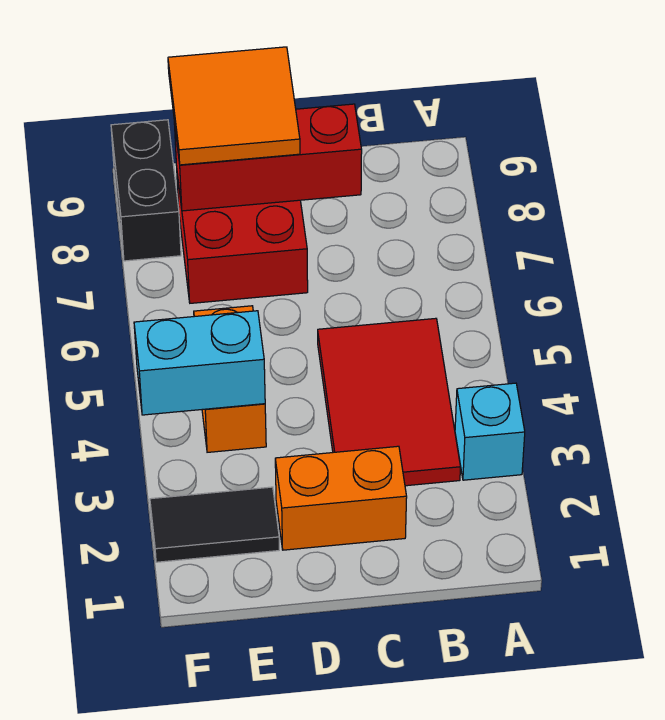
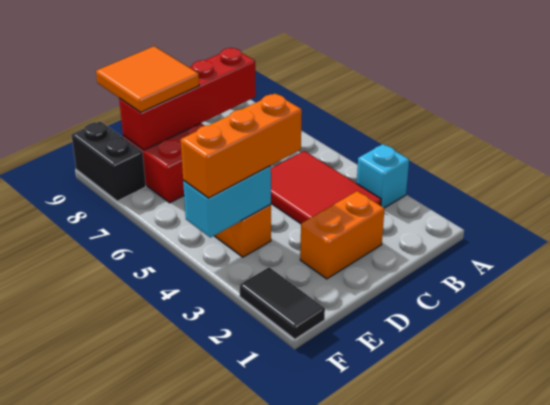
red brick C8:E8 level 2 -> red brick B8:E8 level 2
none -> orange brick D4:F4 level 3
black tile E2:F2 level 1 -> black tile F1:F2 level 1

